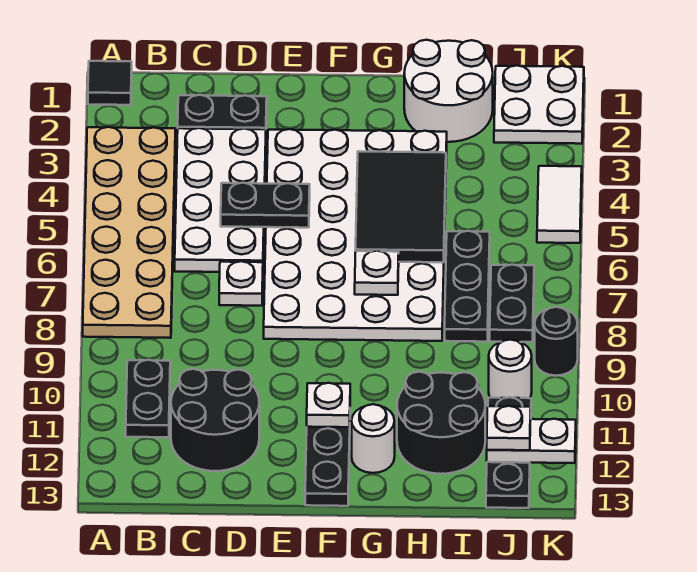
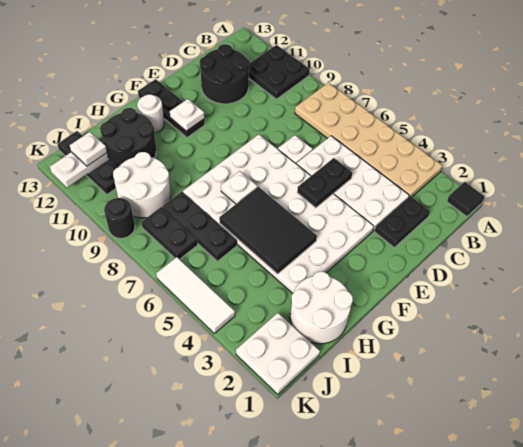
black plate B10:B11 level 1 -> black plate A10:B11 level 1
white round brick J10 level 1 -> white round brick I9:J10 level 1
white tile K4:K5 level 1 -> white tile K4:K6 level 1

